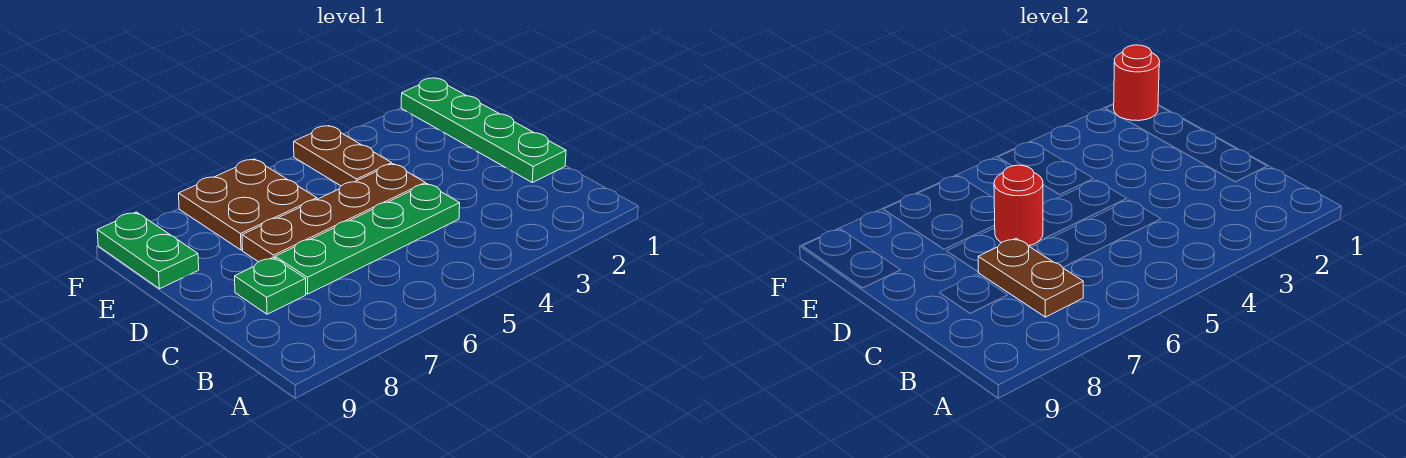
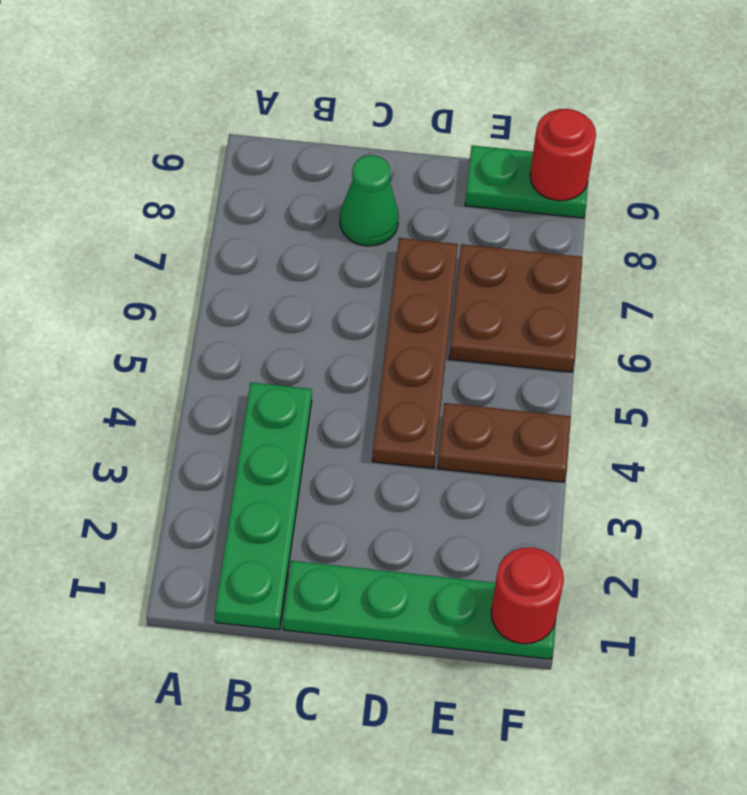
brown plate B7:C7 level 2 -> none
green plate C4:C7 level 1 -> green plate B1:B4 level 1
green plate C8 level 1 -> green cone C8 level 1
red round brick D6 level 2 -> red round brick F9 level 2

